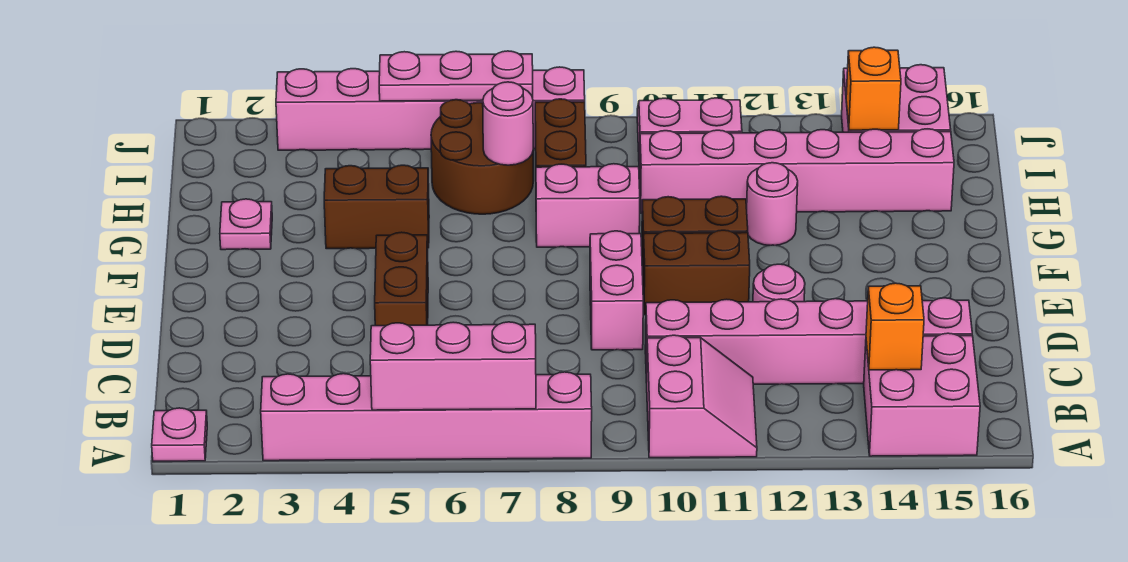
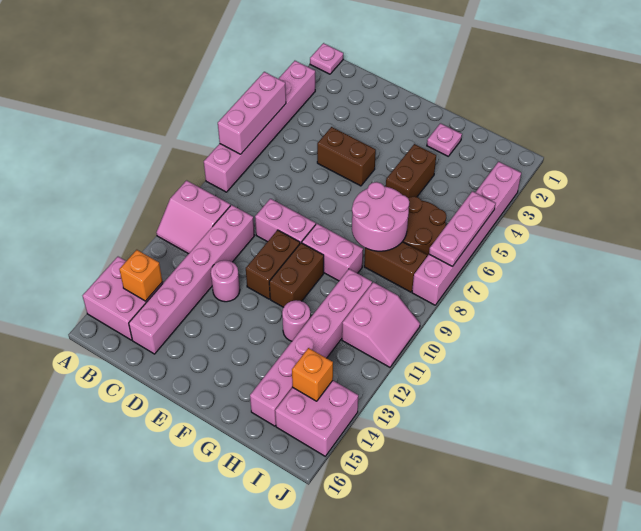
pink brick G8:G9 level 1 -> pink brick F9:G9 level 1
pink round brick H7 level 2 -> pink round brick G7:H8 level 2

